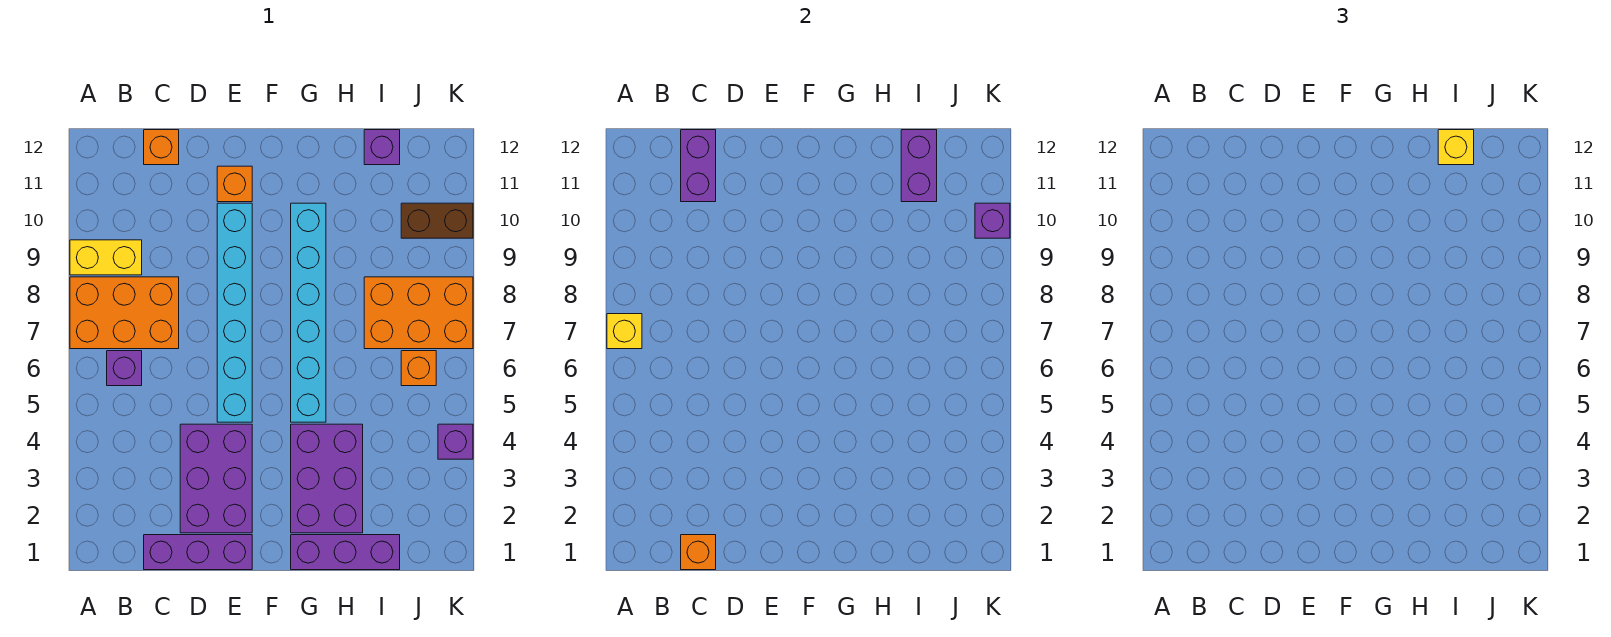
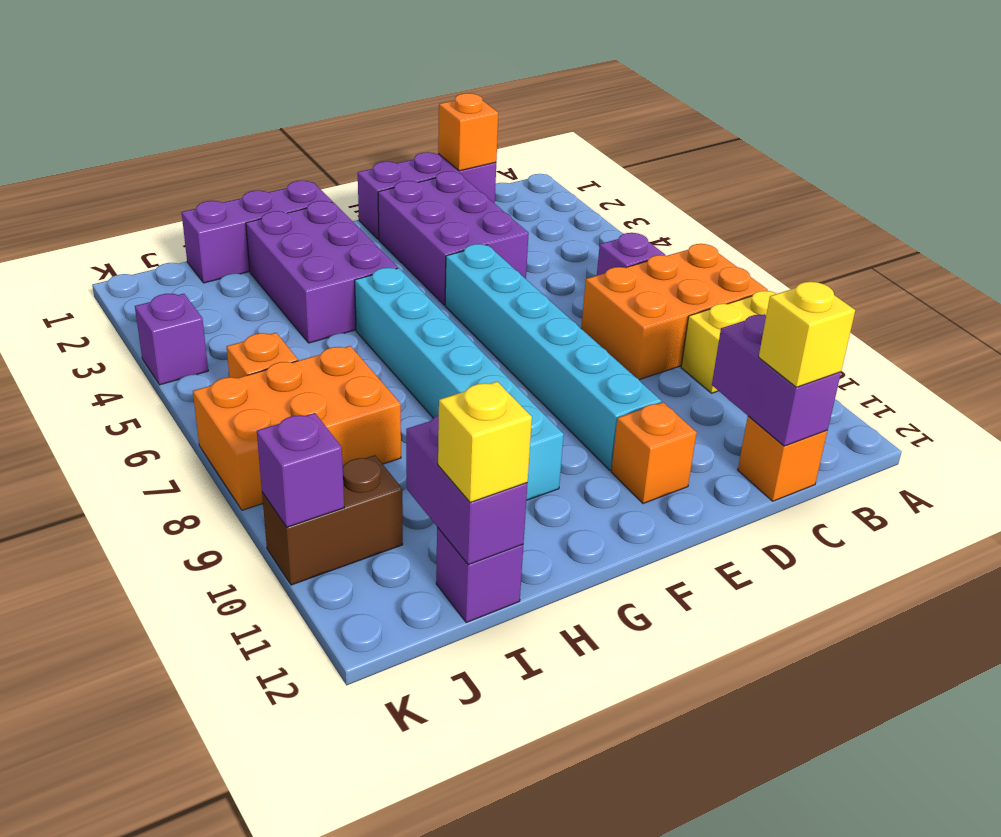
yellow brick A7 level 2 -> yellow brick C12 level 3

